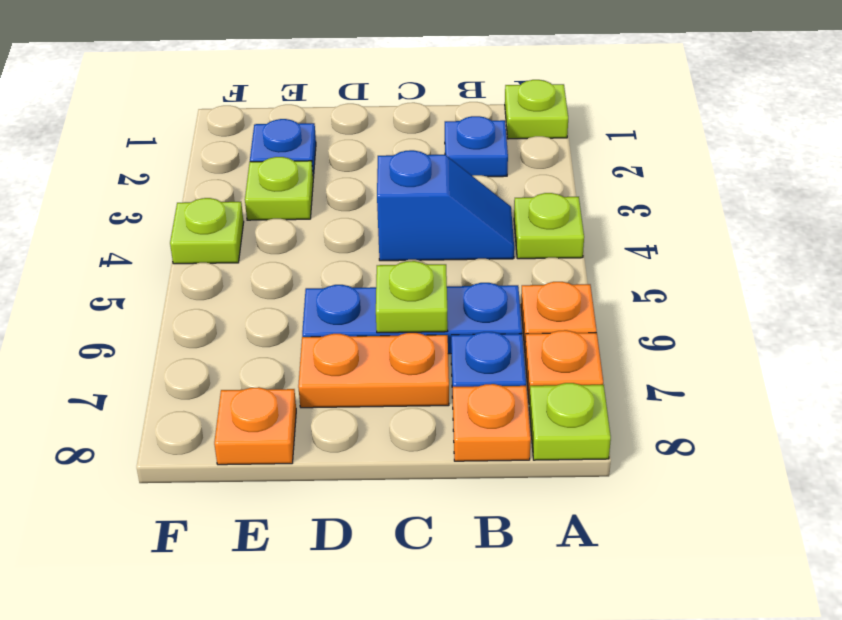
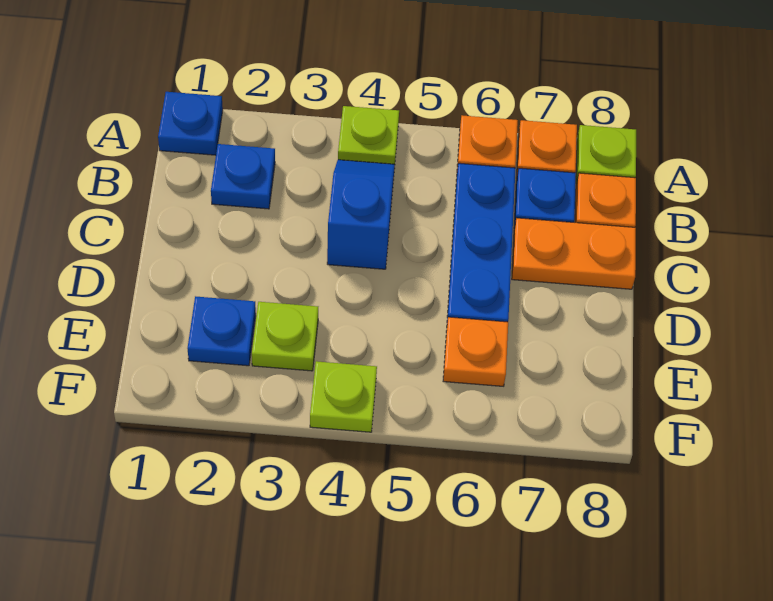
lime plate A1 level 1 -> blue plate A1 level 1
lime plate C6 level 2 -> none
orange plate C7:D7 level 1 -> orange plate C7:C8 level 1
orange plate E8 level 1 -> orange plate E6 level 1

